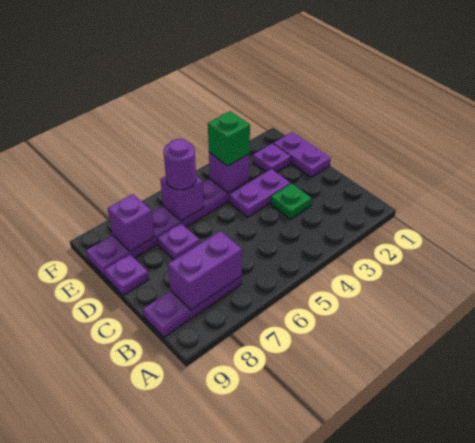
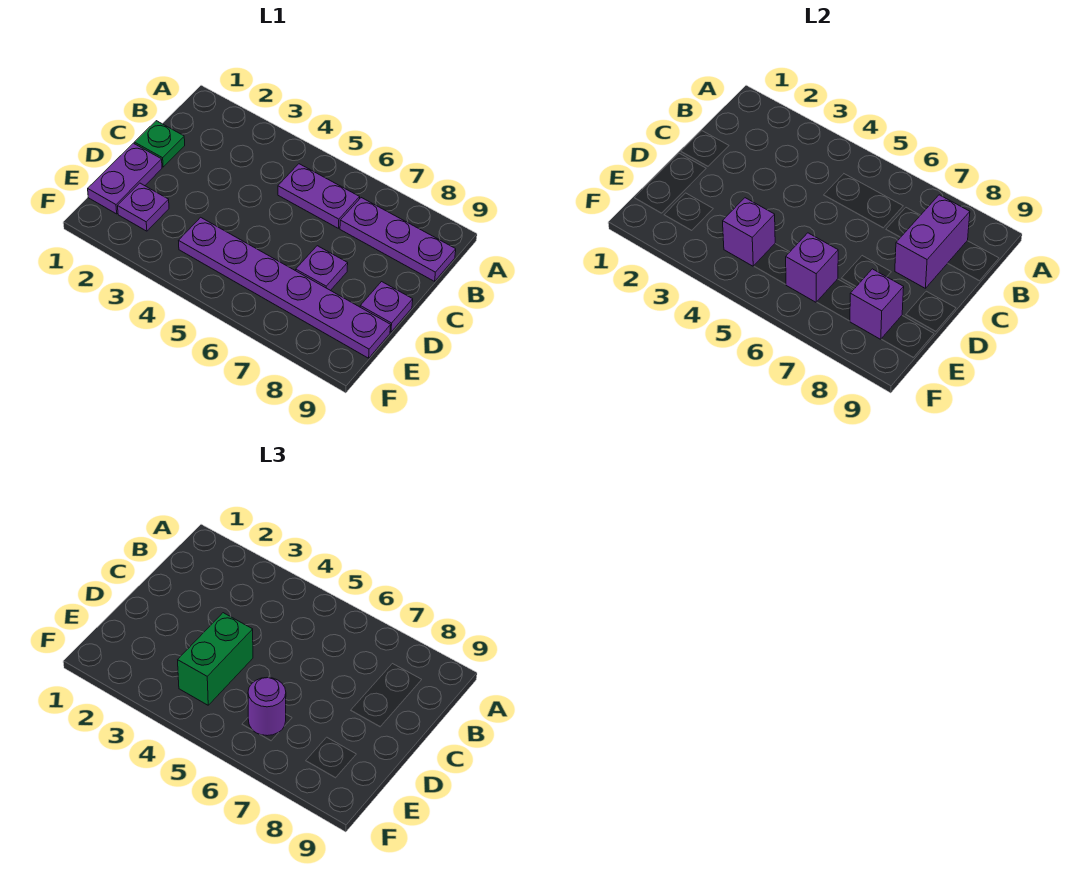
purple brick B7:B8 level 2 -> purple brick B8:C8 level 2
green plate C3 level 1 -> green plate C1 level 1
purple plate D3:D4 level 1 -> purple plate B5:B6 level 1
green brick E4 level 3 -> green brick D4:E4 level 3

